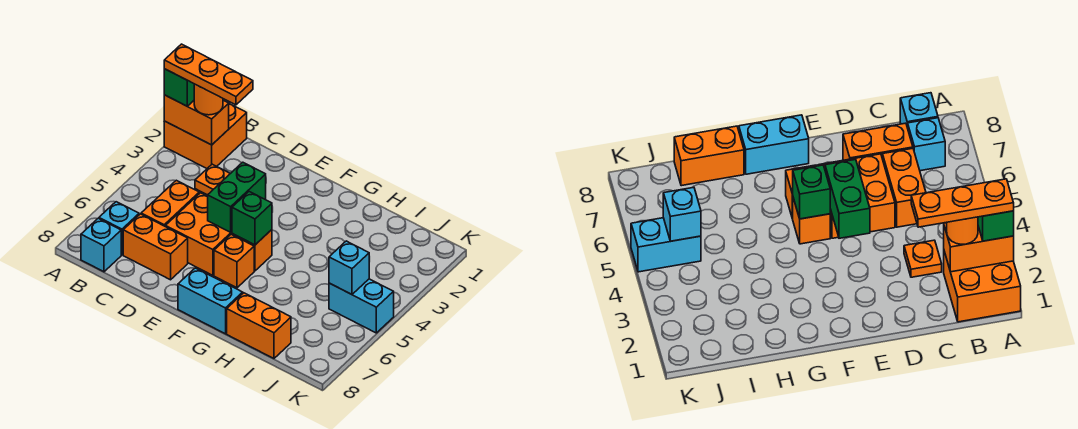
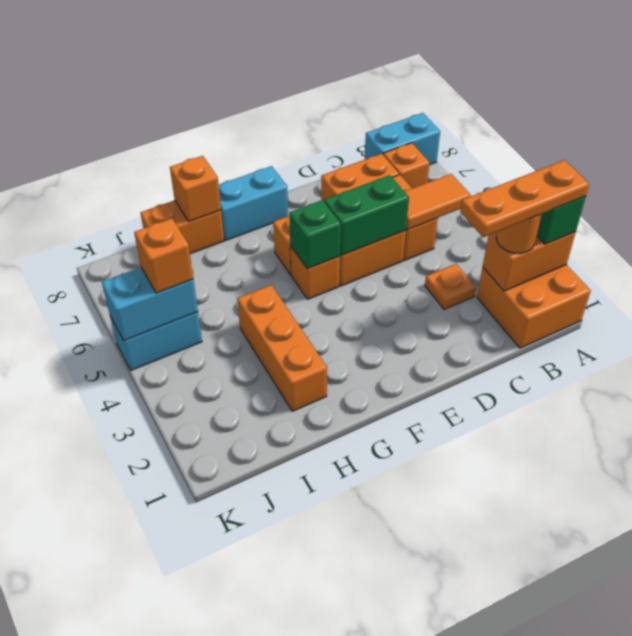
none -> orange tile B5:C5 level 2
cyan brick B7 level 1 -> orange brick B7 level 1
cyan brick B8 level 1 -> cyan brick A8:B8 level 1
green brick E4:E5 level 2 -> green brick D5:E5 level 2
none -> orange brick H2:H4 level 1
none -> orange brick H8 level 2
cyan brick J5 level 2 -> cyan brick J5:K5 level 2
none -> orange brick J5 level 3

